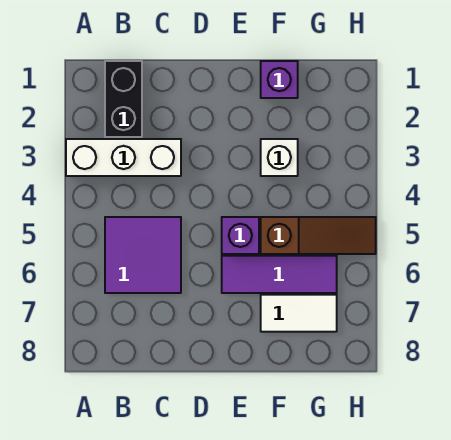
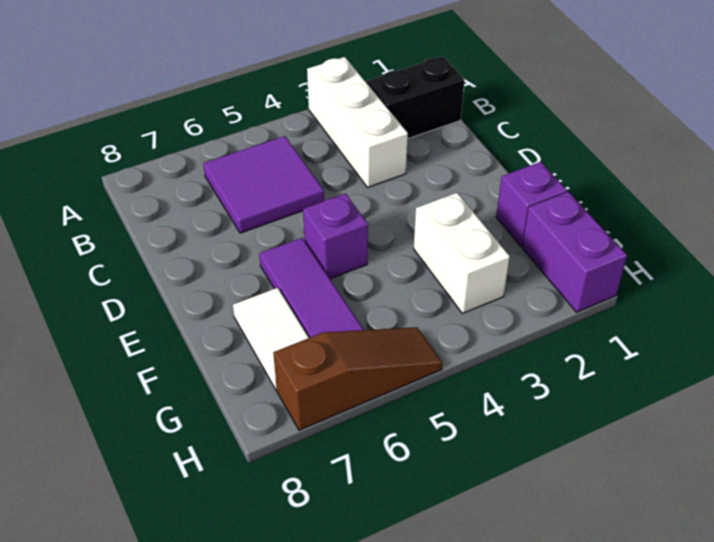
white brick F3 level 1 -> white brick F3:G3 level 1
brown slope F5:H5 level 1 top F -> brown slope H5:H7 level 1 top 7
none -> purple brick G1:H1 level 1

